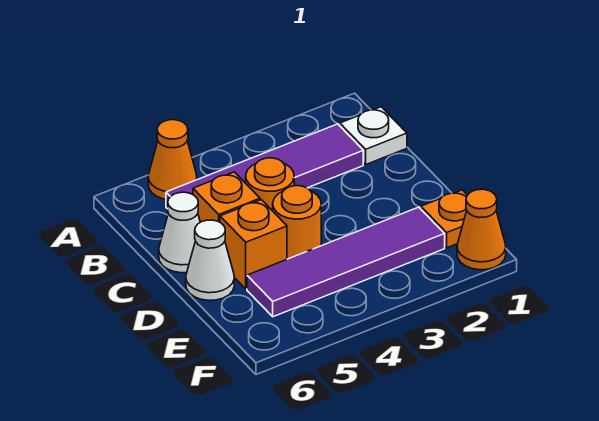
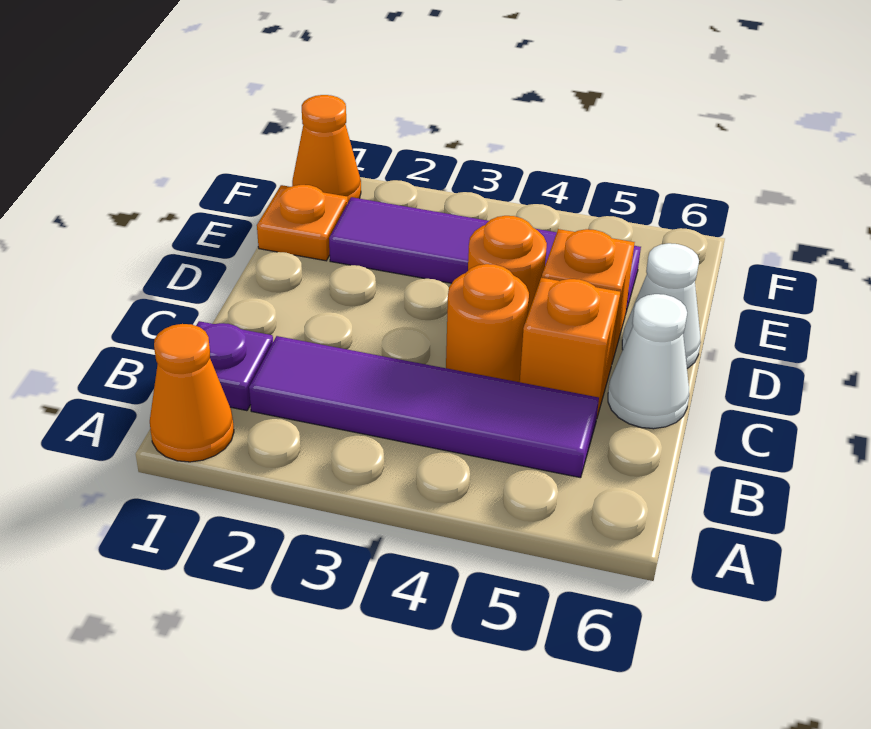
orange cone A5 level 1 -> orange cone A1 level 1
white plate B1 level 1 -> purple plate B1 level 1

